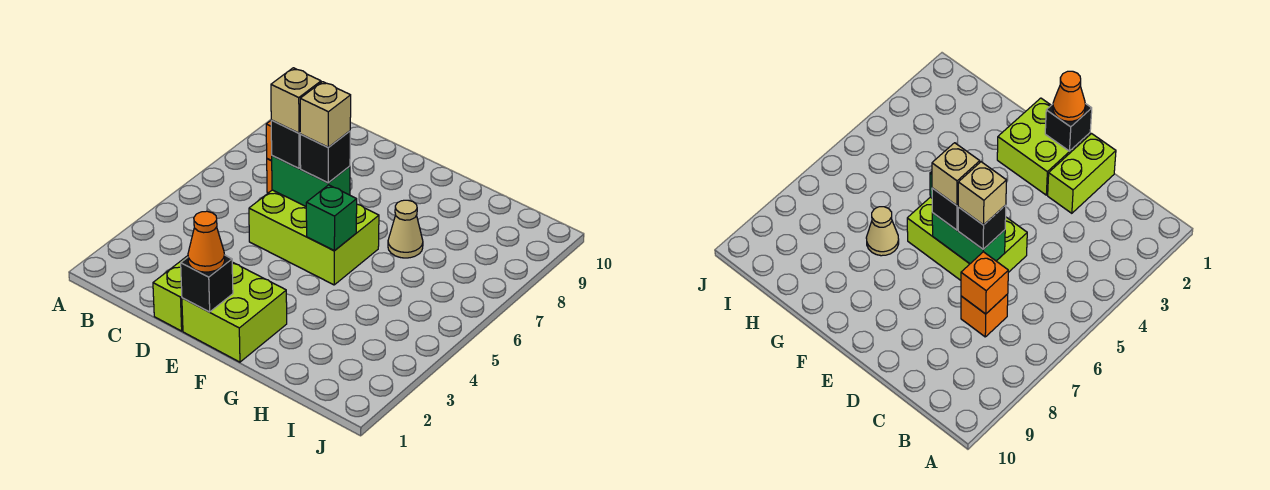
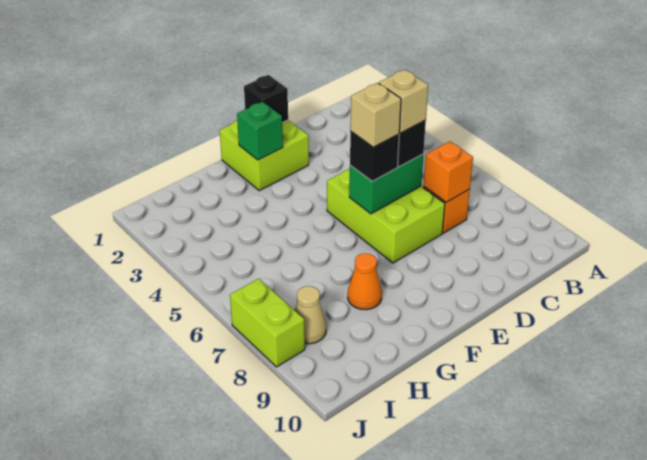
lime brick D1:D2 level 1 -> lime brick J7:J8 level 1
lime brick D5:F6 level 1 -> lime brick D5:E7 level 1
orange cone E1 level 3 -> orange cone G8 level 1
green brick F5 level 2 -> green brick F2 level 2
tan cone G7 level 1 -> tan cone I8 level 1

